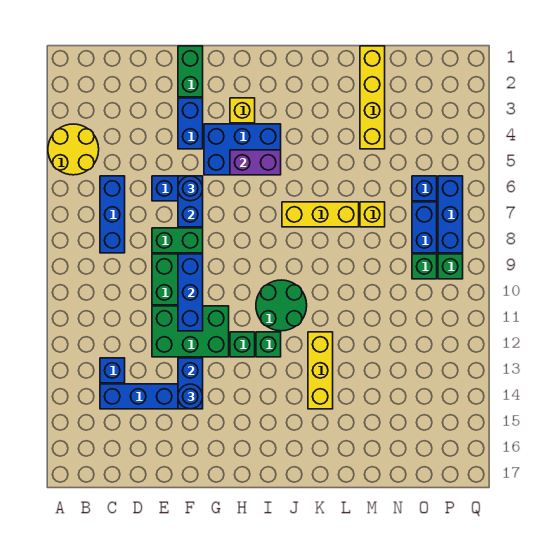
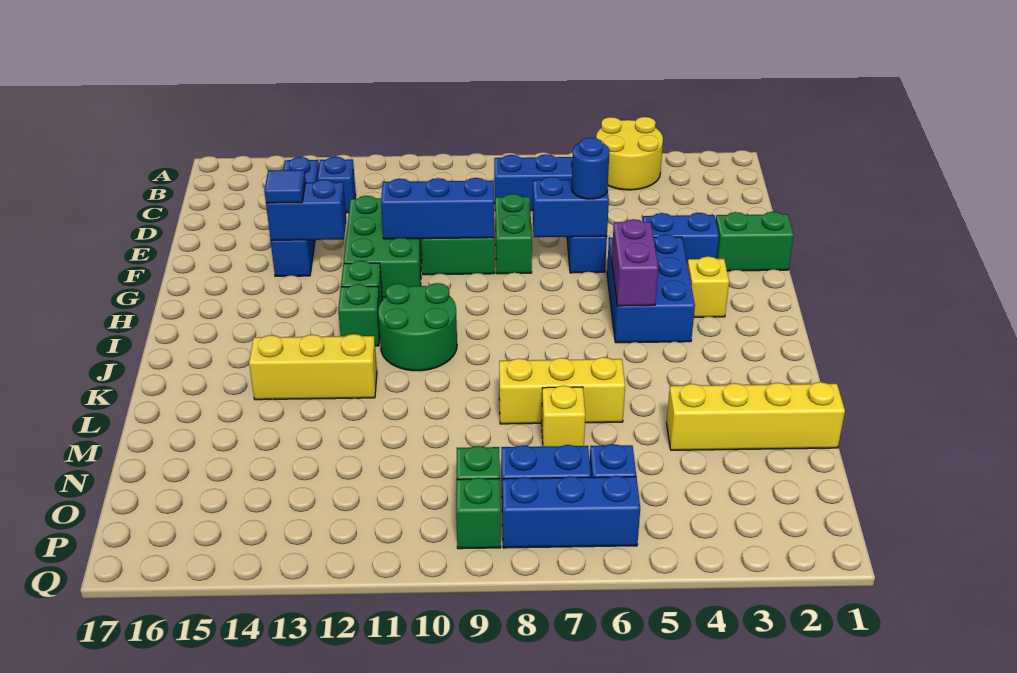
blue round brick F14 level 3 -> blue tile F14 level 3
yellow brick J7:L7 level 1 -> yellow brick L6:L8 level 1

